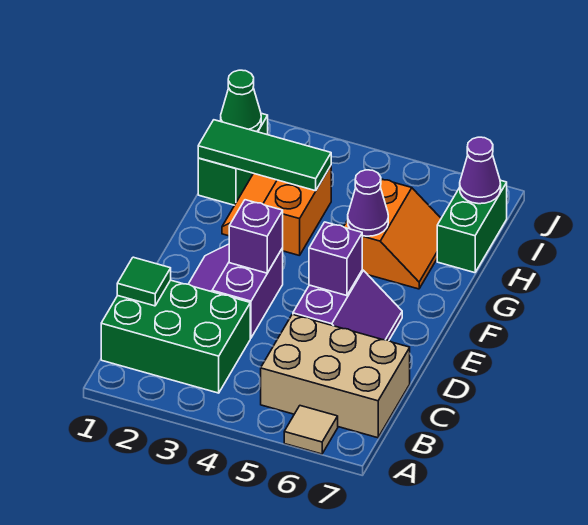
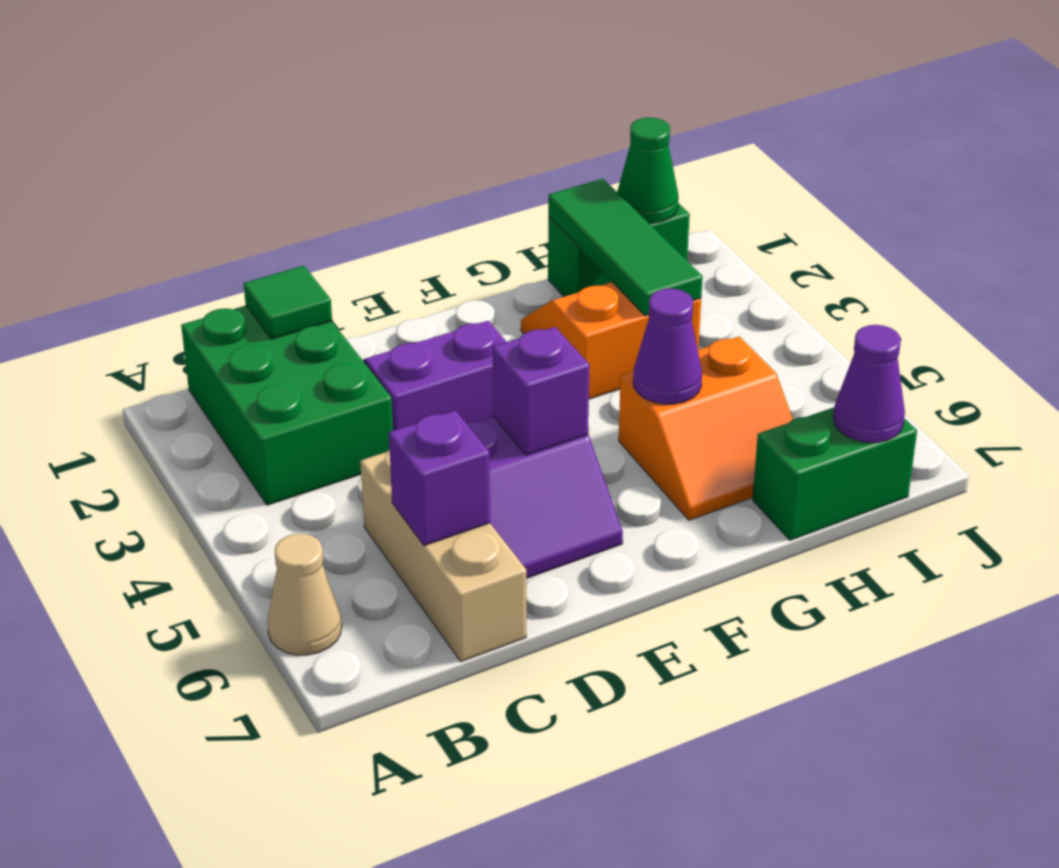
tan tile A6 level 1 -> tan cone A6 level 1
tan brick B5:C7 level 1 -> tan brick C5:C7 level 1
purple brick E3 level 2 -> purple brick C6 level 2

